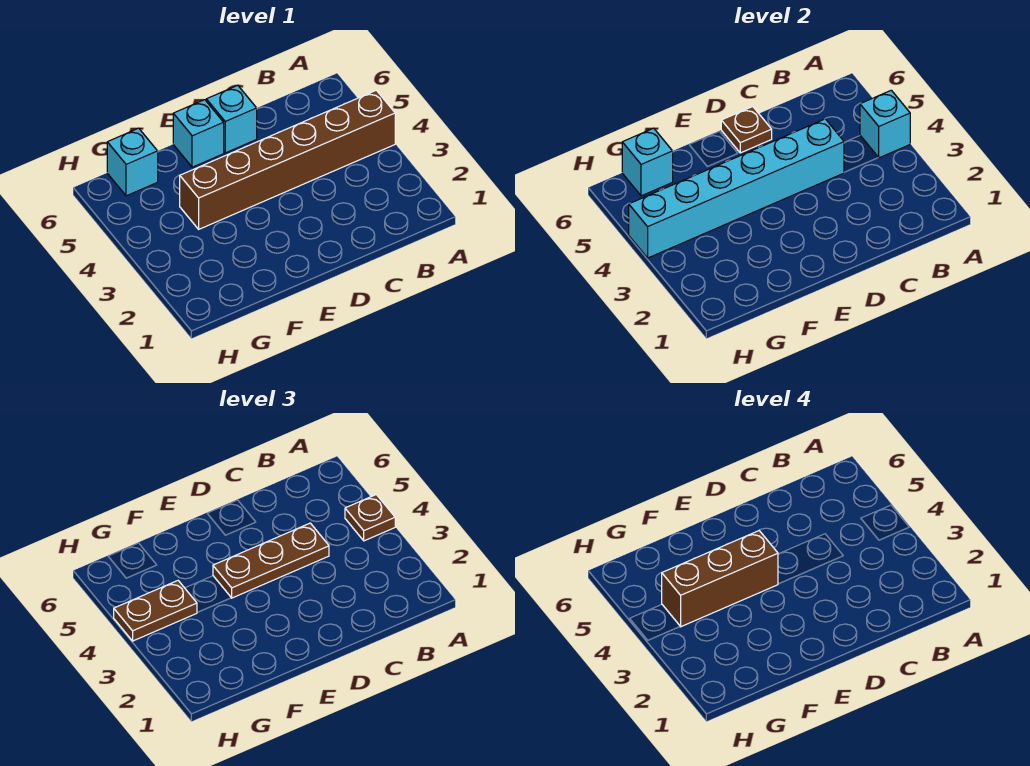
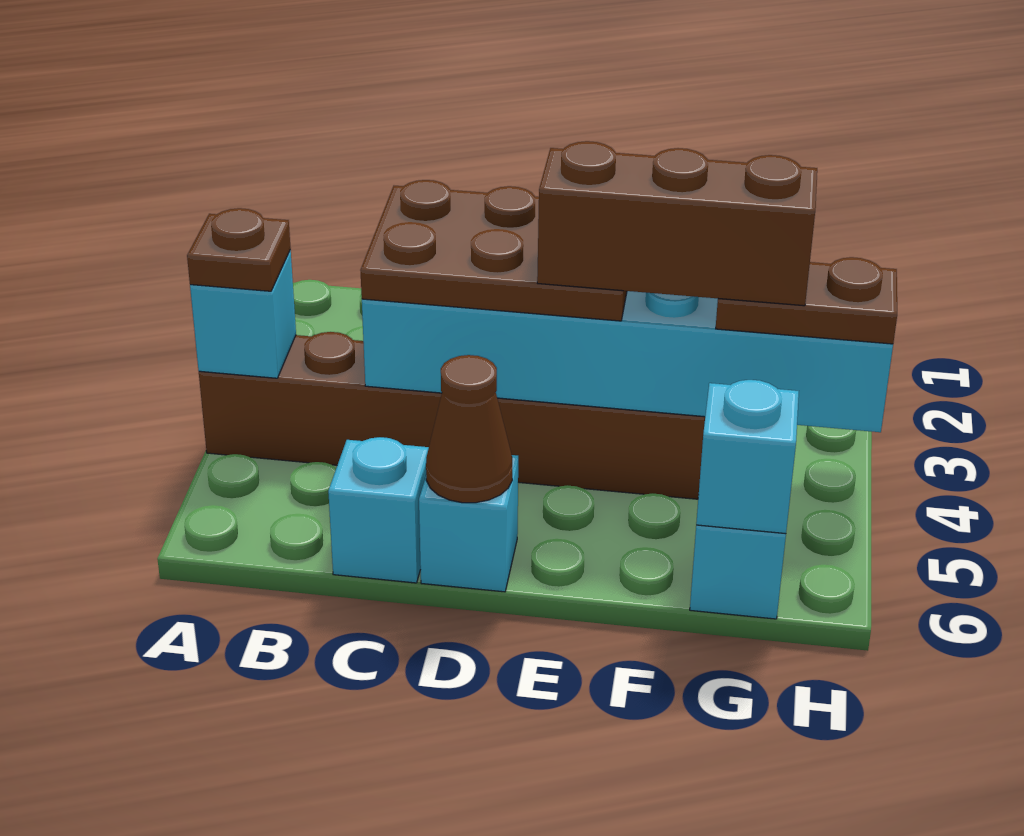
brown plate C4:E4 level 3 -> brown plate C3:E4 level 3
brown plate D6 level 2 -> brown cone D6 level 2
cyan brick E6 level 1 -> cyan brick C6 level 1

